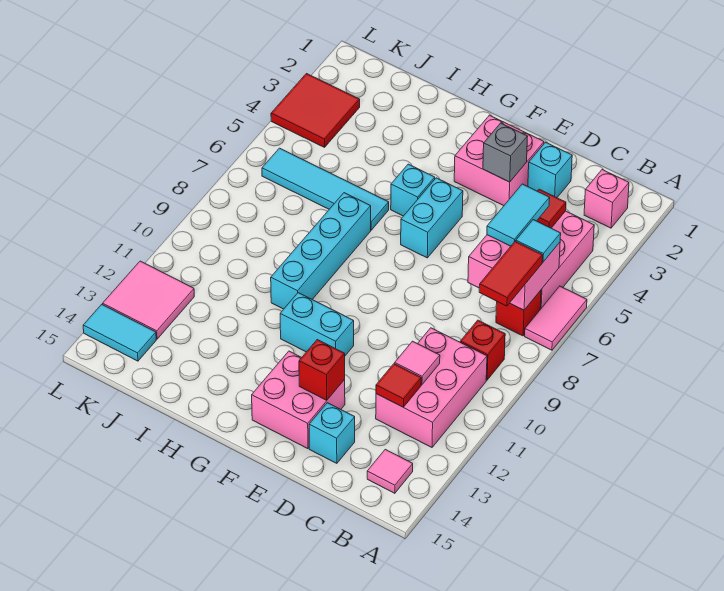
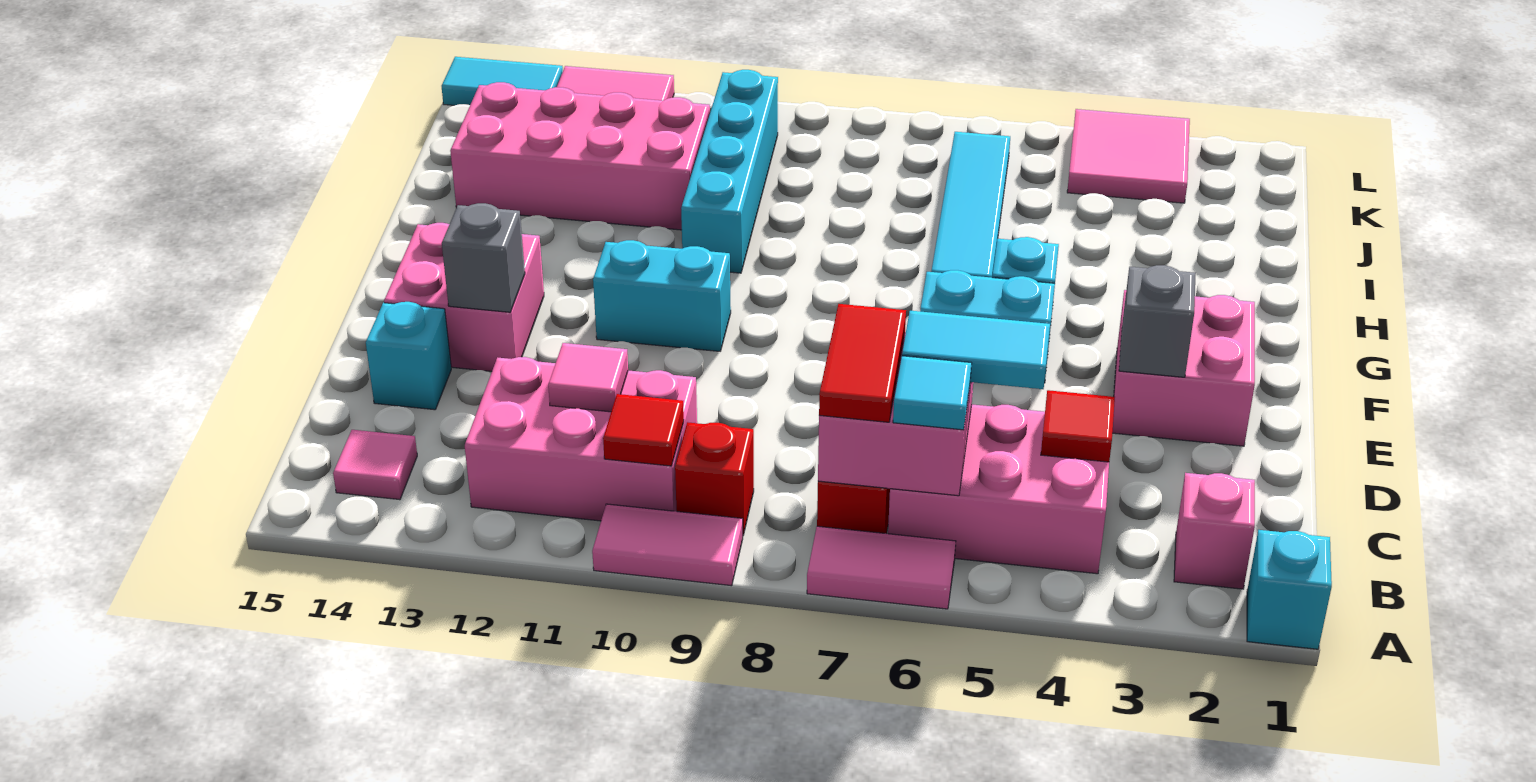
none -> pink tile A9:A10 level 1
red tile B7:B8 level 3 -> red tile B7:C7 level 3
red tile C12 level 2 -> red tile B10 level 2
cyan brick D2 level 1 -> cyan brick A1 level 1
red brick E13 level 2 -> grey brick E13 level 2
cyan brick F11:G11 level 1 -> cyan brick F10:F11 level 1
cyan brick H7:H10 level 1 -> cyan brick H10:K10 level 1
none -> pink brick I11:J14 level 1
red tile K3:L4 level 1 -> pink tile K3:L4 level 1
cyan tile K14:L14 level 1 -> cyan tile L14:L15 level 1

